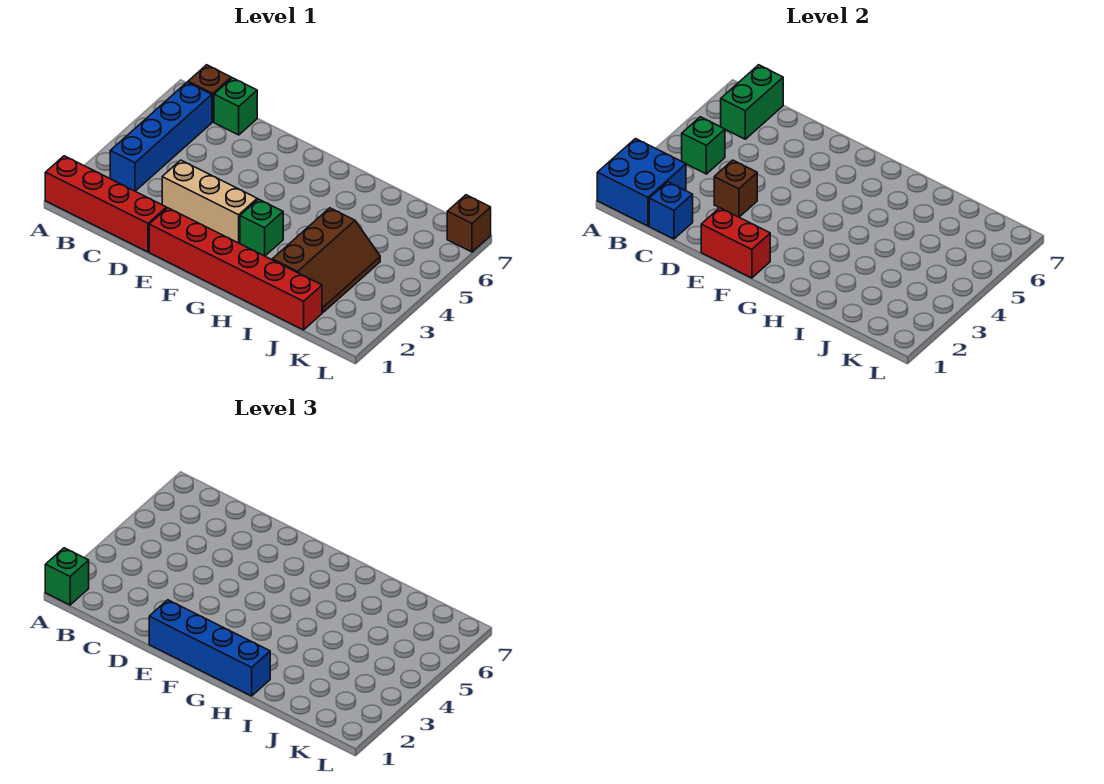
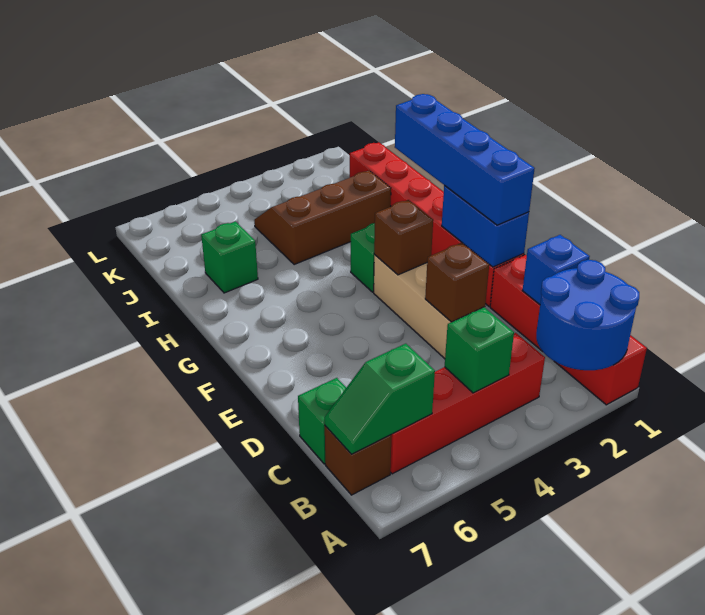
blue brick A1:B2 level 2 -> blue round brick A1:B2 level 2
green brick A1 level 3 -> green brick I6 level 1
blue brick B3:B6 level 1 -> red brick B3:B6 level 1
green brick B6:B7 level 2 -> green slope B6:B7 level 2 top 6
red brick E1:F1 level 2 -> blue brick E1:F1 level 2
brown brick L7 level 1 -> brown brick F3 level 2

